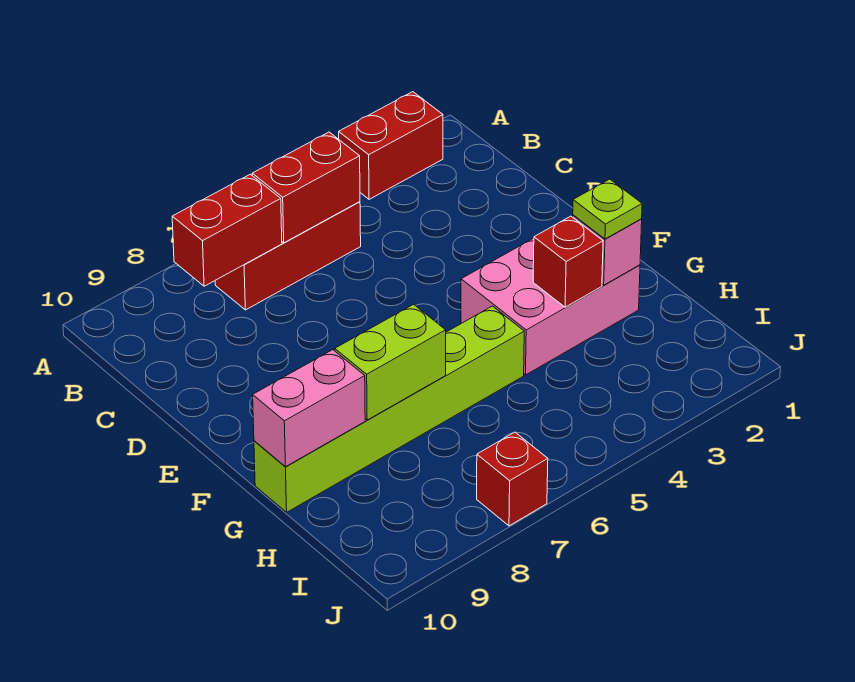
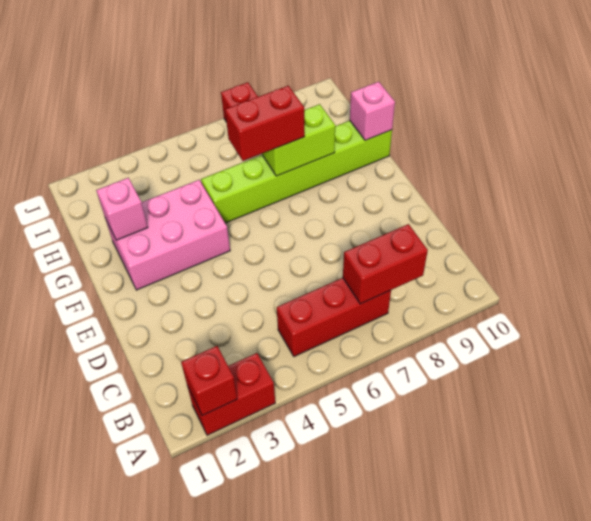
red brick B5:B6 level 2 -> red brick G6:G7 level 3
lime plate G2 level 3 -> none
red brick G3 level 2 -> red brick A2 level 2
pink brick G9:G10 level 2 -> pink brick G10 level 2

